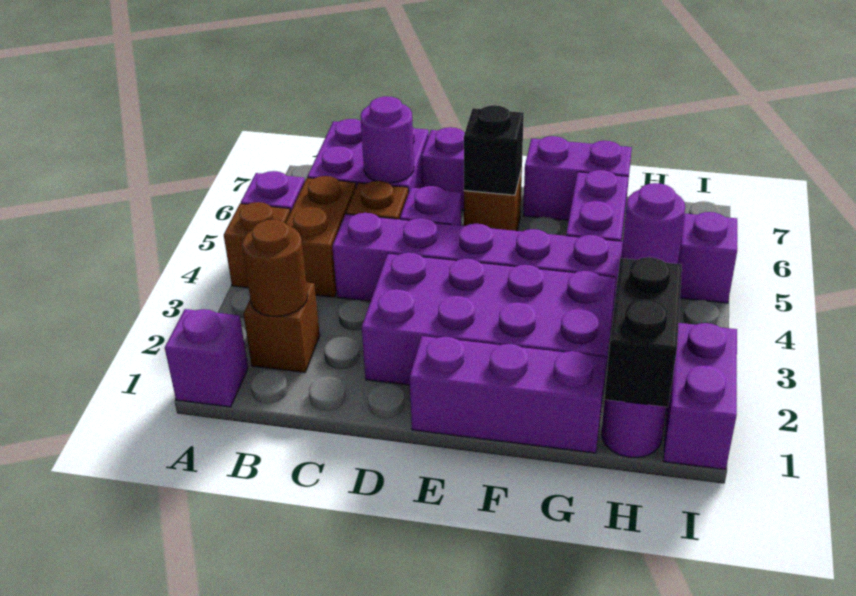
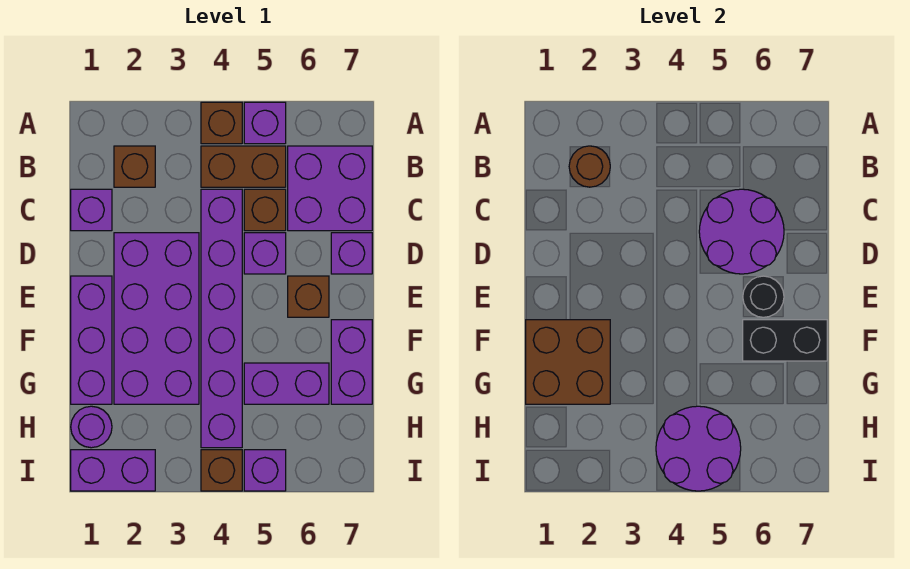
purple brick A1 level 1 -> purple brick C1 level 1
purple round brick C6 level 2 -> purple round brick C5:D6 level 2
black brick E6 level 2 -> black round brick E6 level 2
none -> brown brick F1:G2 level 2
black brick H1:H2 level 2 -> black brick F6:F7 level 2
purple round brick H4 level 2 -> purple round brick H4:I5 level 2
none -> brown brick I4 level 1

